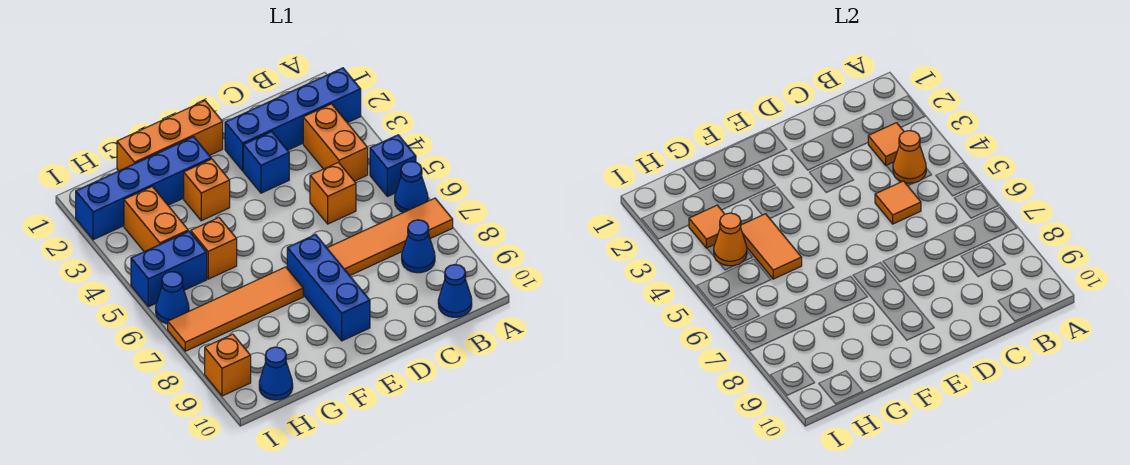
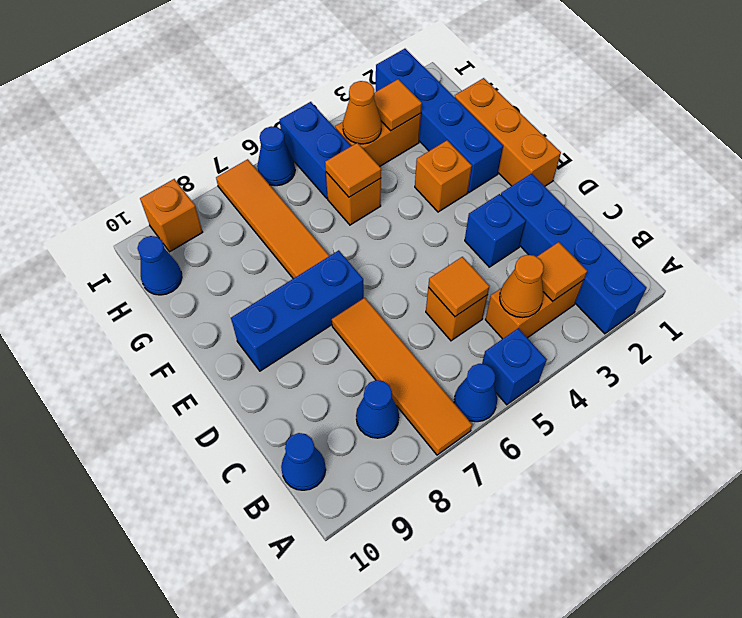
orange tile G4:G5 level 2 -> orange tile G5 level 2

